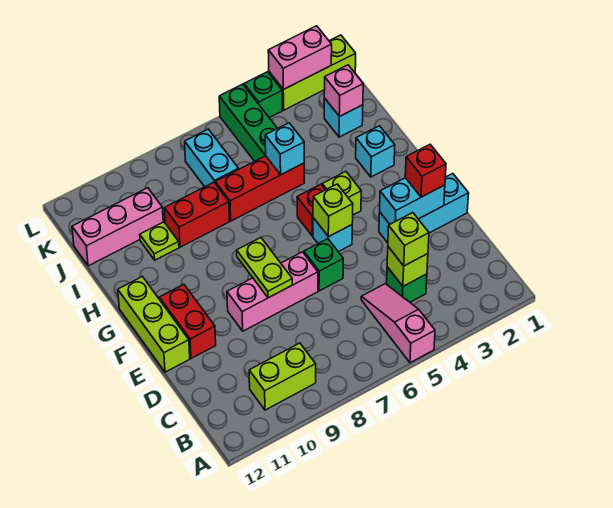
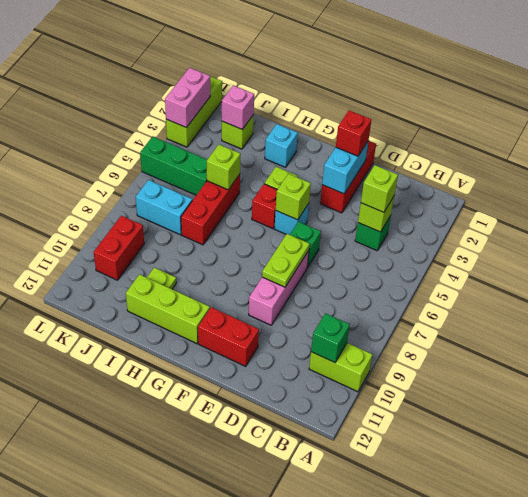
pink slope A5:C5 level 1 top A -> none
lime brick B9:B10 level 1 -> lime brick A10:B10 level 1
cyan brick E1:E3 level 1 -> red brick E1:E3 level 1
lime plate E8:F8 level 2 -> lime plate E7:E8 level 2
lime brick E12:G12 level 1 -> lime brick G11:I11 level 1
cyan brick I5 level 2 -> lime brick I5 level 2
red brick I8:I9 level 1 -> red brick K9:K10 level 1
cyan brick J2 level 1 -> lime brick J2 level 1
pink brick J10:J12 level 1 -> none
green brick L4 level 1 -> green brick B10 level 2

